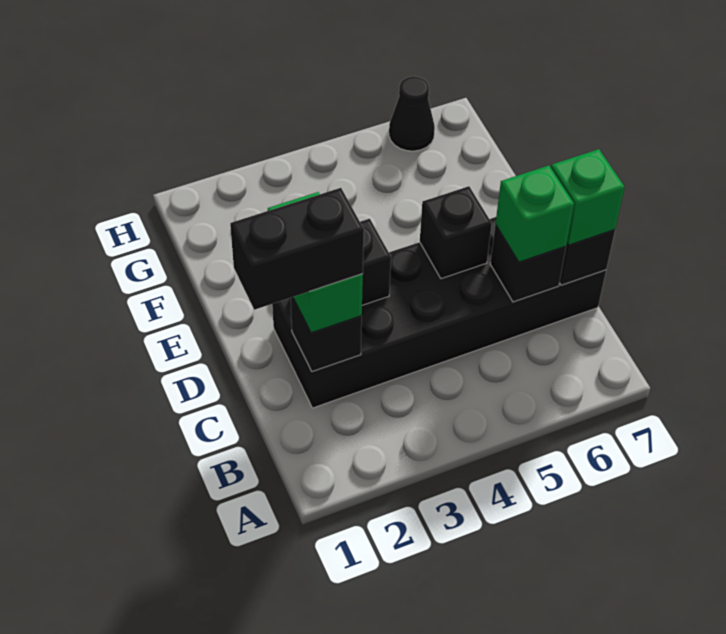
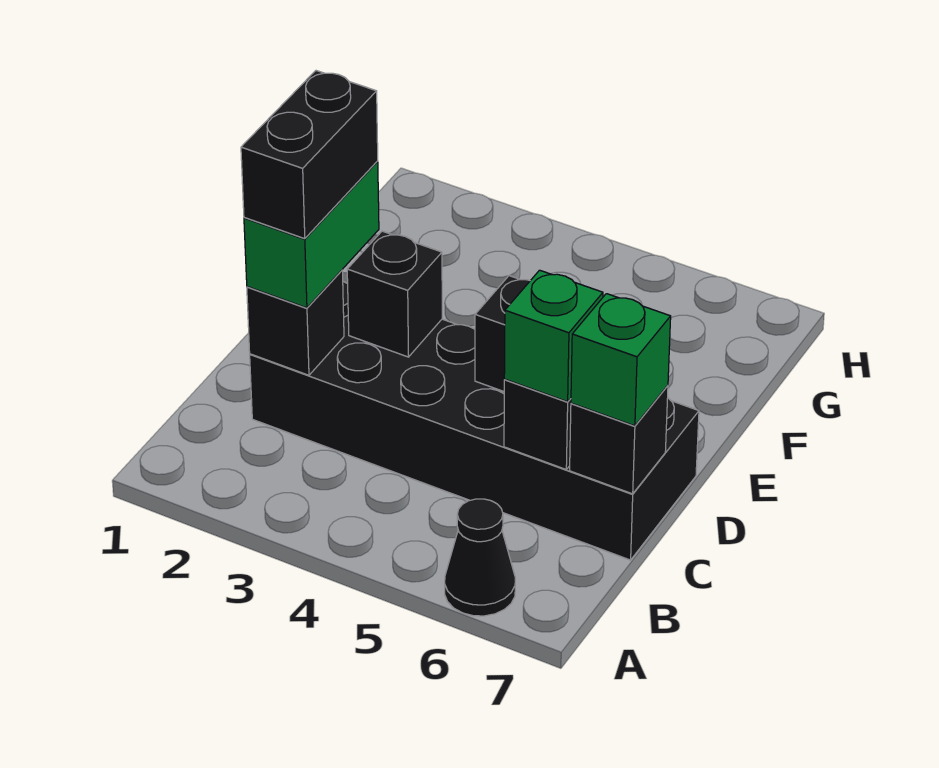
black brick C1:C2 level 4 -> black brick C2:D2 level 4
black cone H6 level 1 -> black cone A6 level 1

